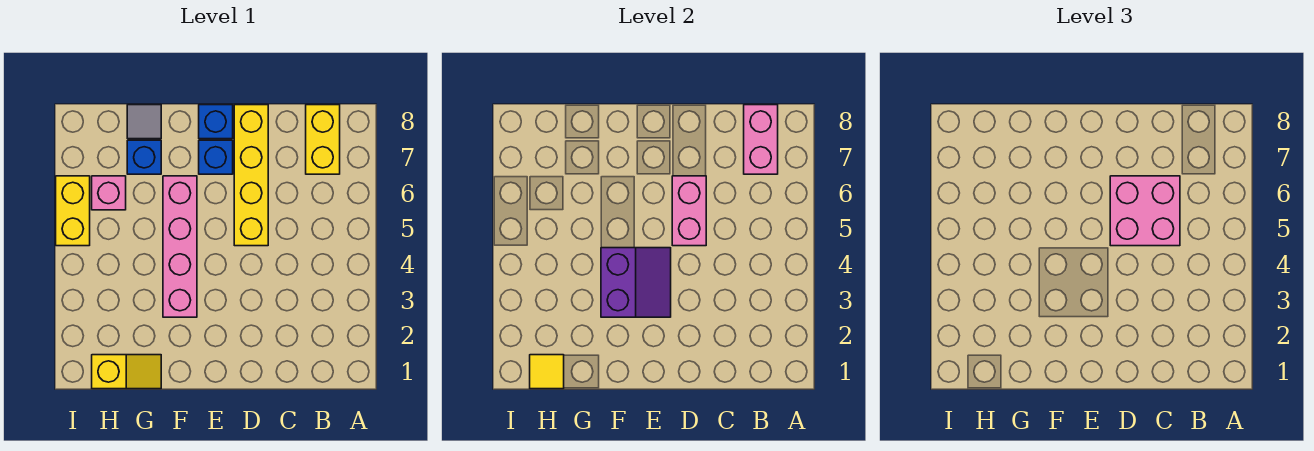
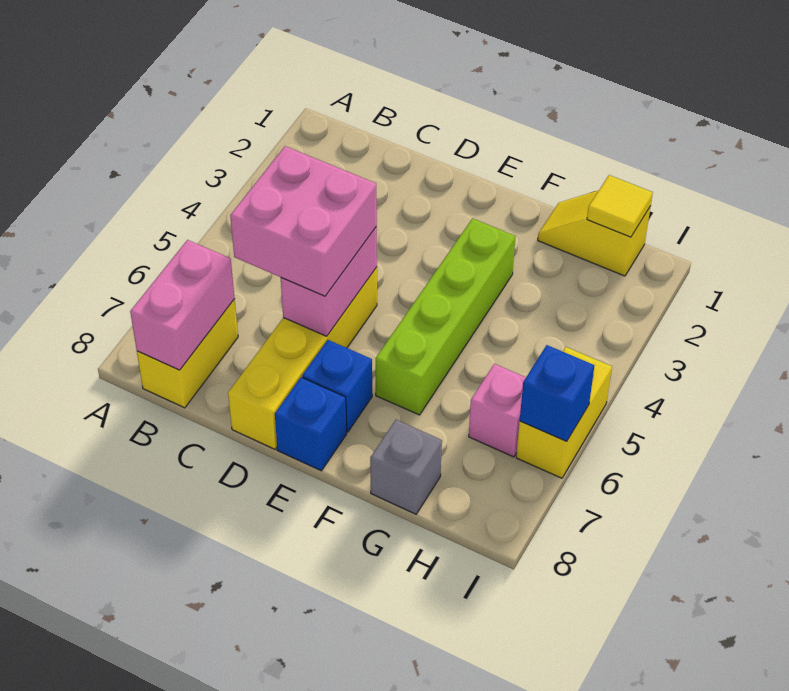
purple slope E3:F4 level 2 top F -> none
pink brick F3:F6 level 1 -> lime brick F3:F6 level 1
blue brick G7 level 1 -> blue brick I6 level 2
grey tile G8 level 1 -> grey brick G8 level 1

